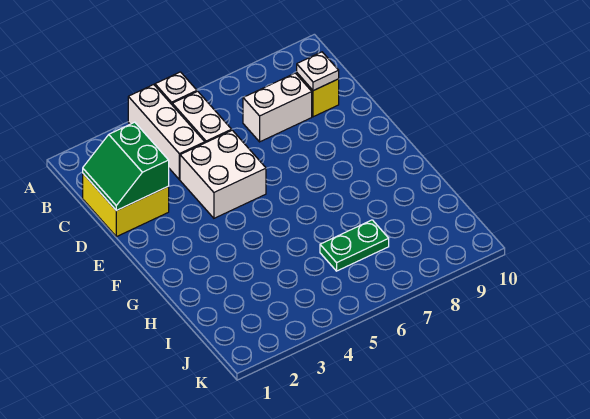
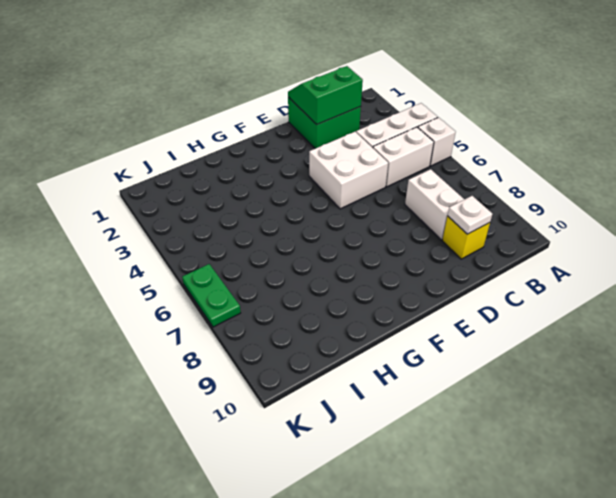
yellow brick C1:D2 level 1 -> green brick C1:D2 level 1
green plate I6:I7 level 1 -> green plate K6:K7 level 1

